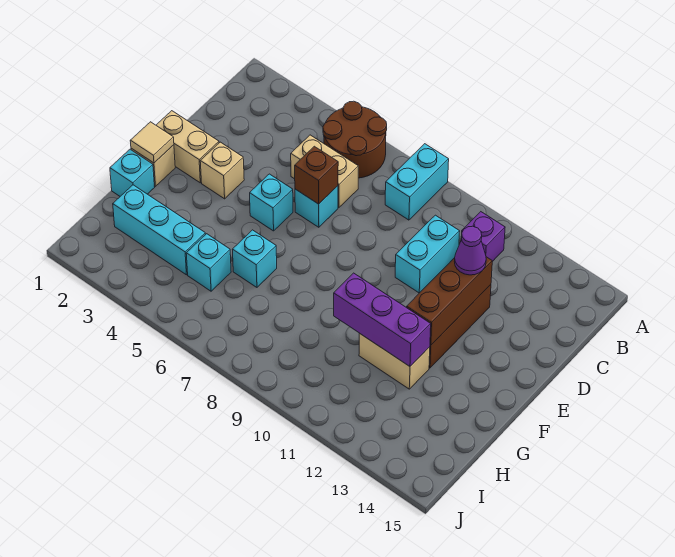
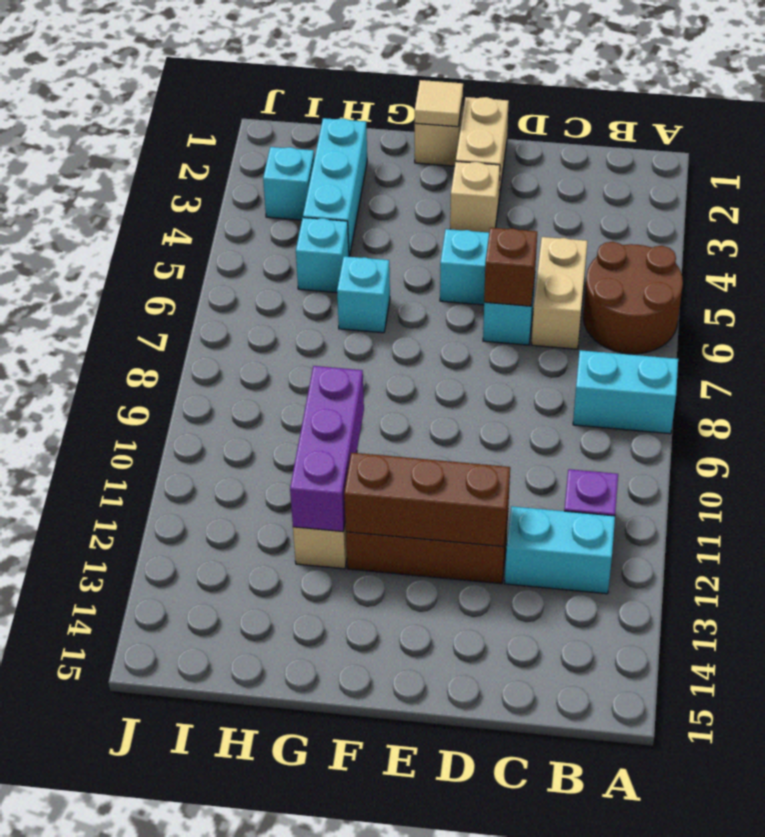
cyan brick C10:D10 level 1 -> cyan brick B12:C12 level 1
purple cone D12 level 3 -> none
cyan brick G1 level 1 -> cyan brick I3 level 1

